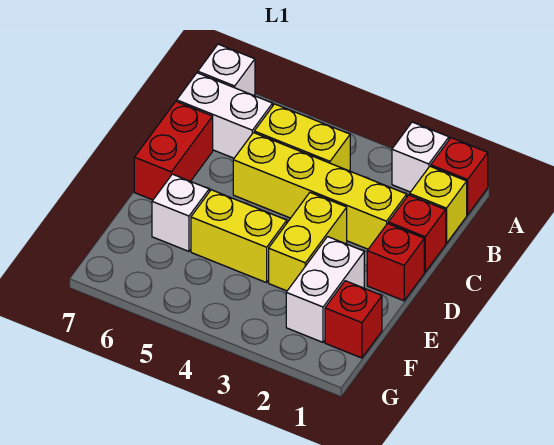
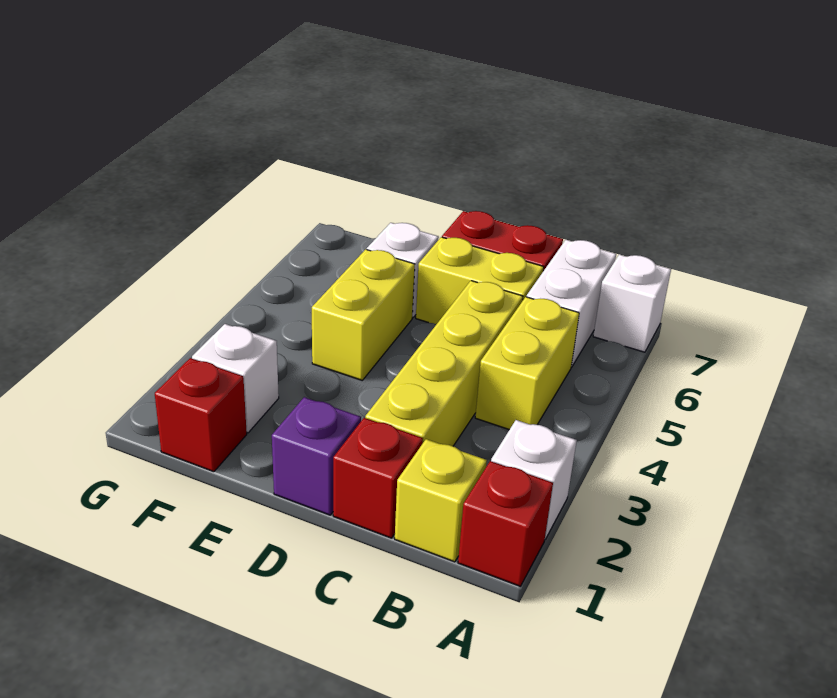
red brick D1 level 1 -> purple brick D1 level 1
yellow brick D3:E3 level 1 -> yellow brick C6:D6 level 1
white brick E2:F2 level 1 -> white brick F2 level 1

